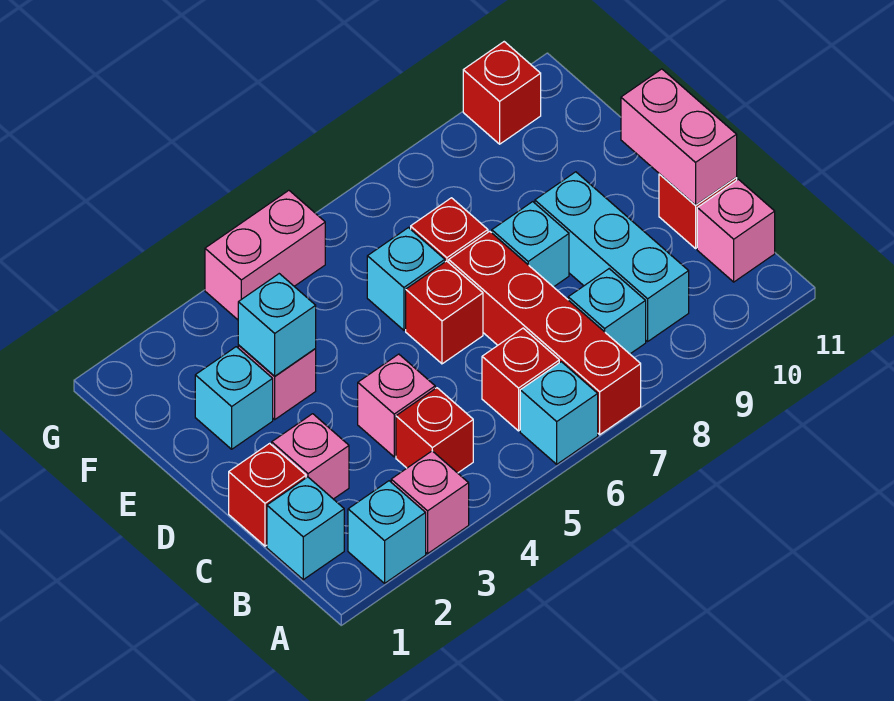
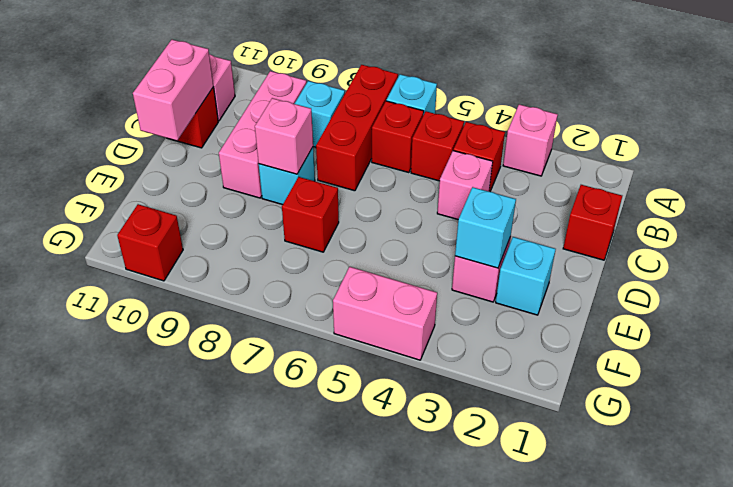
cyan brick A2 level 1 -> none
red brick A7:D7 level 1 -> red brick A7:C7 level 1
cyan brick B1 level 1 -> none
cyan brick B9:D9 level 1 -> pink brick B9:D9 level 1
pink brick C2 level 1 -> pink brick D8 level 2
red brick D6 level 1 -> red brick B5 level 1
cyan brick E6 level 1 -> none

